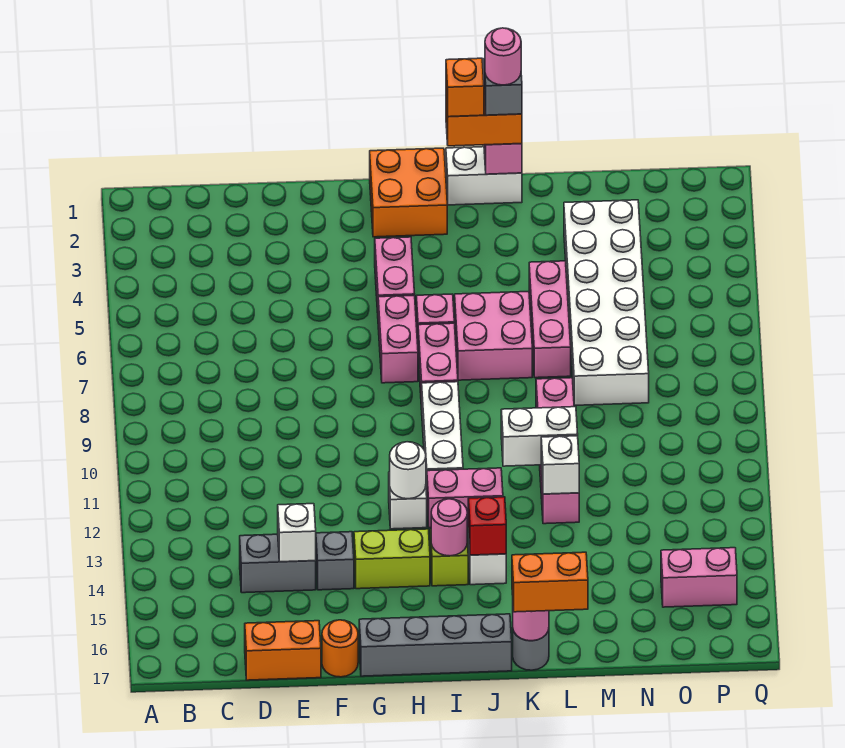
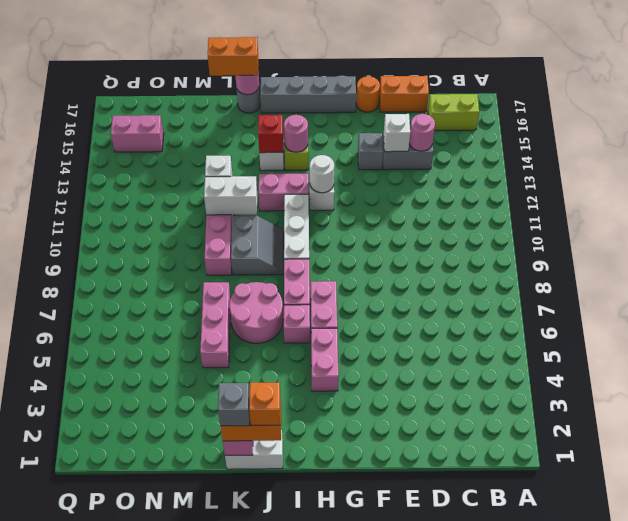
lime brick G14:H14 level 1 -> lime brick B16:C16 level 1
orange brick H1:I2 level 1 -> none
pink brick J6:K7 level 1 -> pink round brick J6:K7 level 1
none -> grey slope J9:K10 level 1 top K
pink round brick K1 level 5 -> pink round brick D14 level 2
white brick M3:N8 level 1 -> none

